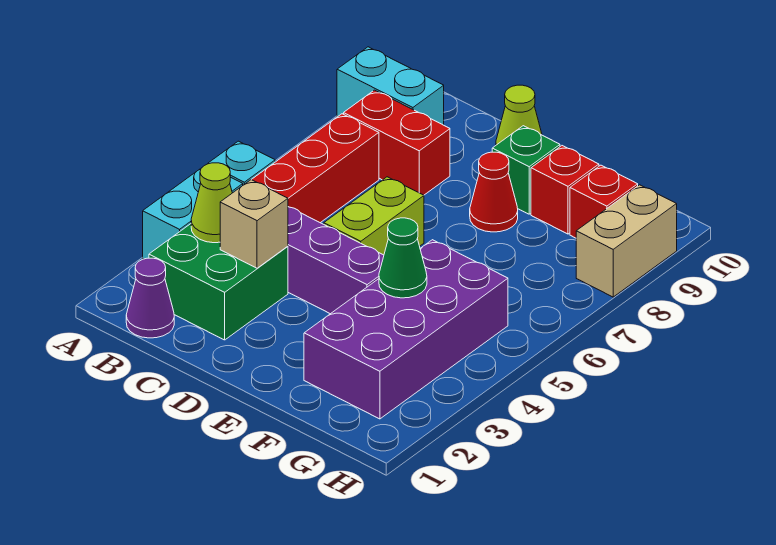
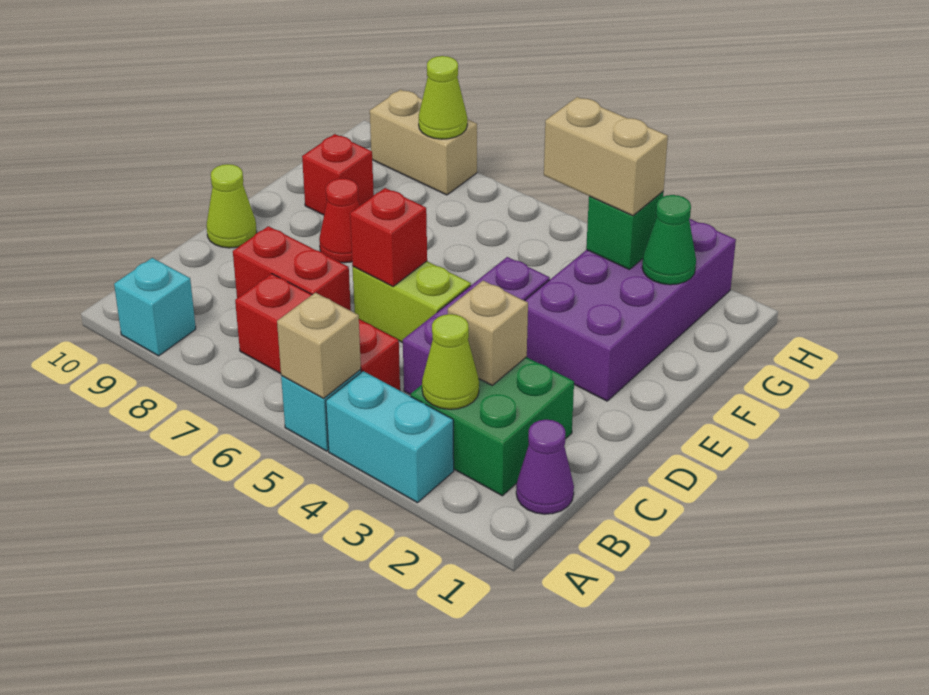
none -> tan brick A5 level 2
cyan brick A9:B9 level 1 -> cyan brick A9 level 1
red brick B8:C8 level 1 -> red brick C7:C8 level 1
green brick E9 level 1 -> green brick G3 level 2
purple brick F2:G5 level 1 -> purple brick E2:H3 level 1
green cone F4 level 2 -> green cone G2 level 2
none -> tan brick G3:G4 level 3
red brick G9 level 1 -> red brick D6 level 2
none -> lime cone H8 level 2

